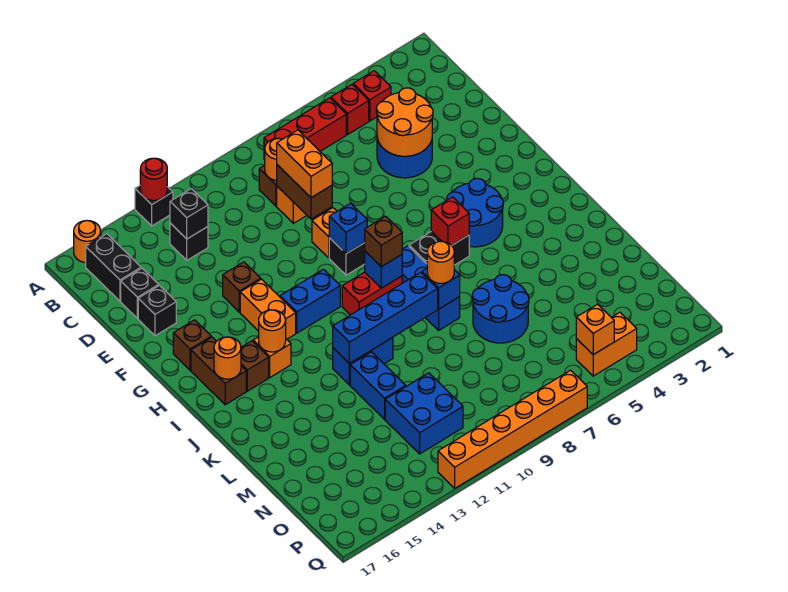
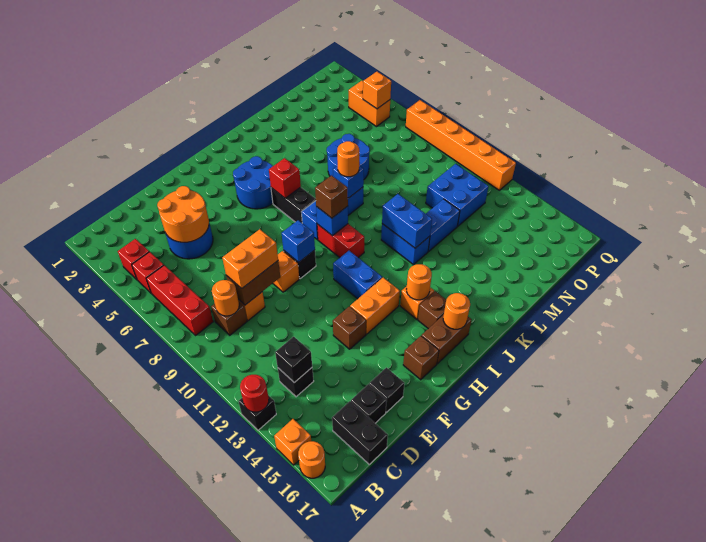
none -> orange brick A15 level 1
black brick B16:C16 level 1 -> black brick C16:C17 level 1
blue brick K9:K12 level 2 -> blue brick K11:K12 level 2

